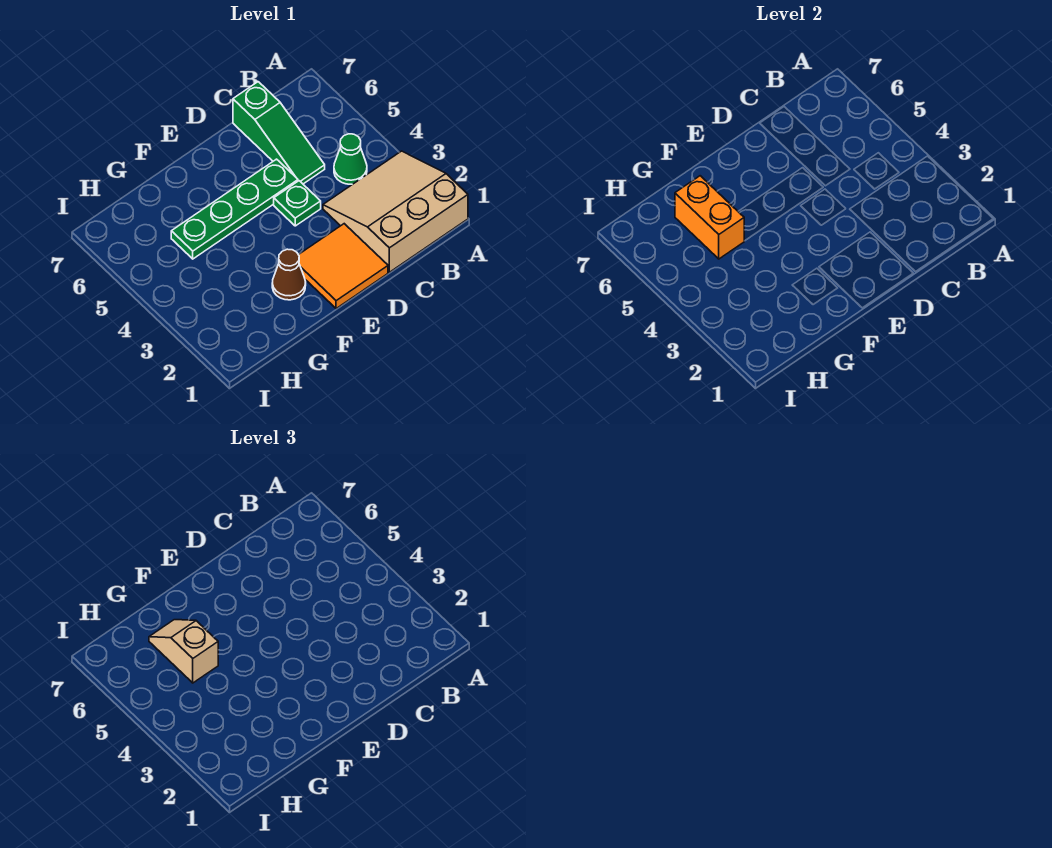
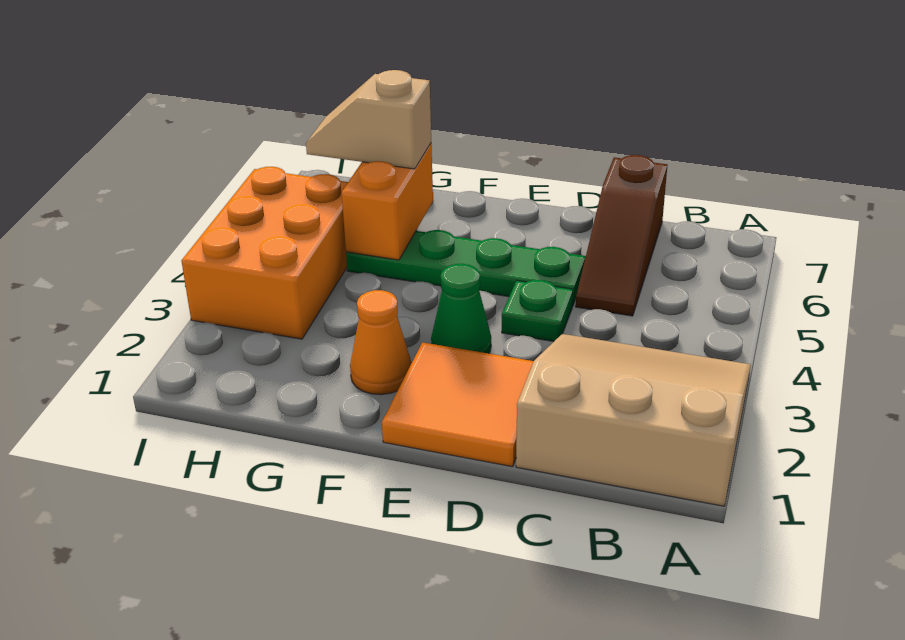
green cone B4 level 1 -> green cone E3 level 1
green slope C5:C7 level 1 top 7 -> brown slope C5:C7 level 1 top 7
brown cone F2 level 1 -> orange cone F2 level 1
tan slope G5:G6 level 3 top 5 -> tan slope G6:H6 level 3 top G
none -> orange brick H3:I5 level 1

